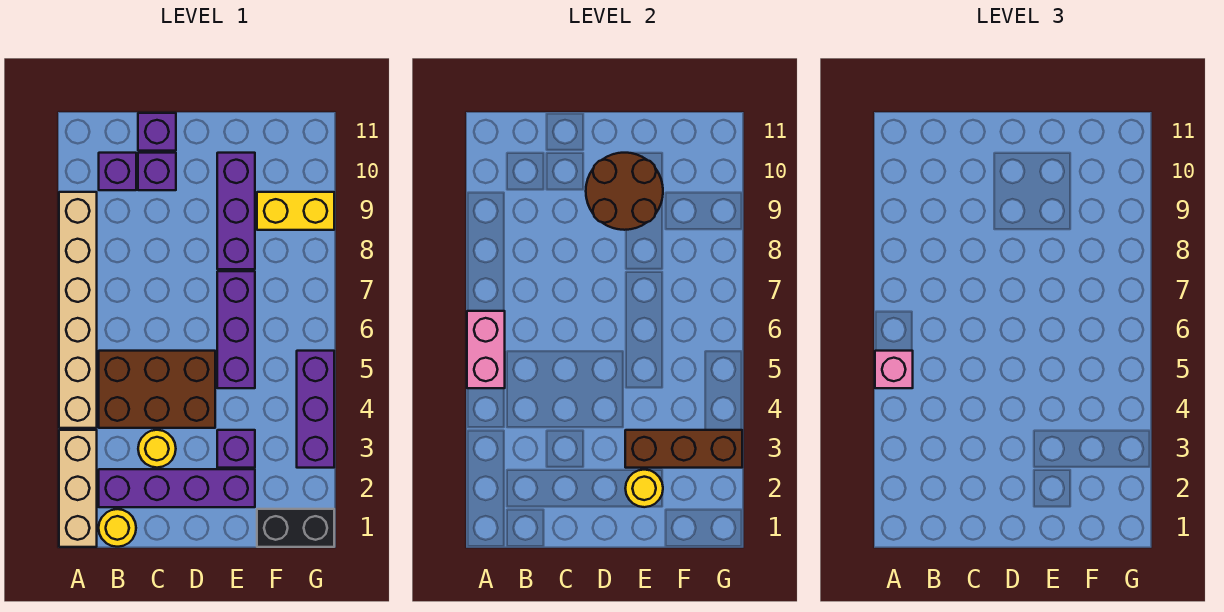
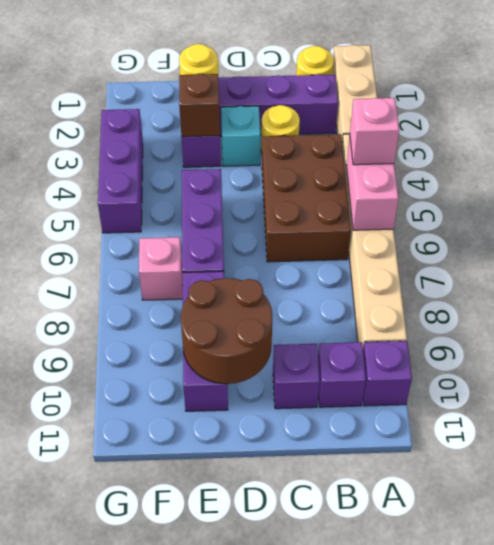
brown brick B4:D5 level 1 -> brown brick B4:C6 level 1
purple brick C11 level 1 -> purple brick A10 level 1
none -> cyan brick D3 level 1
brown brick E3:G3 level 2 -> brown brick E3 level 2
black brick F1:G1 level 1 -> none
none -> pink brick F7 level 1
yellow brick F9:G9 level 1 -> none

